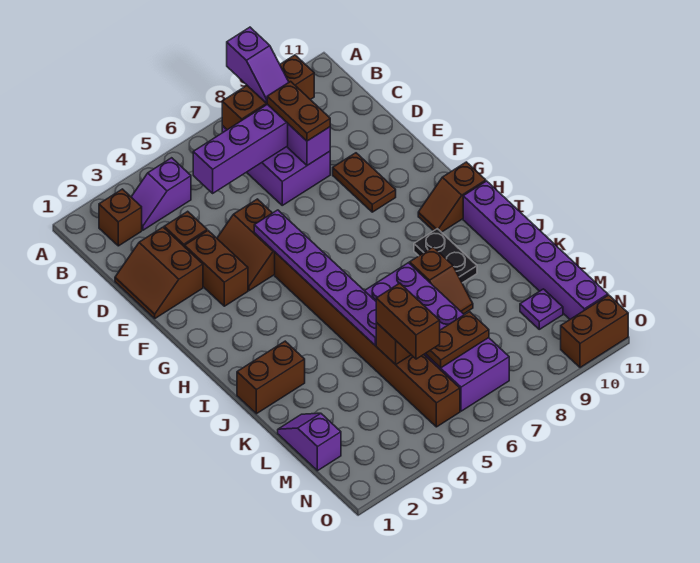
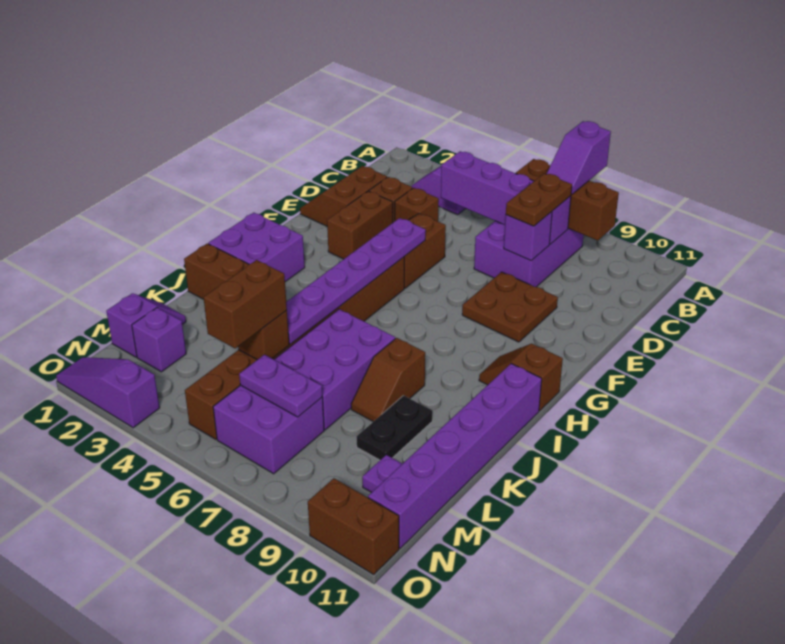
brown brick B2 level 1 -> brown brick D4 level 1
brown plate E9:F9 level 1 -> brown plate E8:F9 level 1
none -> purple brick H1:I2 level 1
black plate I9:J9 level 1 -> black plate K9:L9 level 1
none -> purple brick M2 level 1
brown plate M6:M7 level 2 -> purple plate M6:M7 level 2
none -> purple slope O1:O3 level 1 top 3

